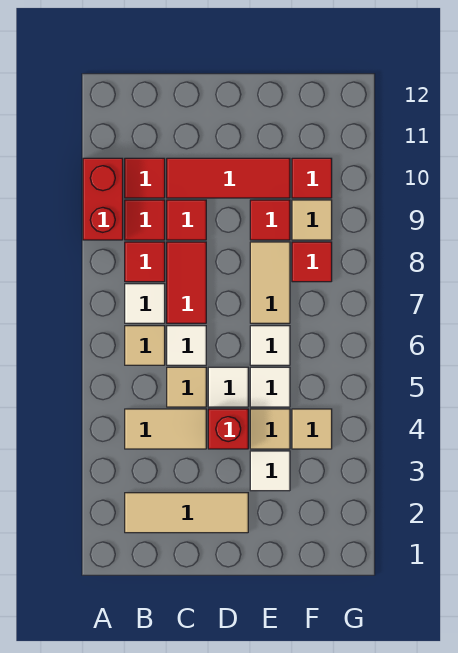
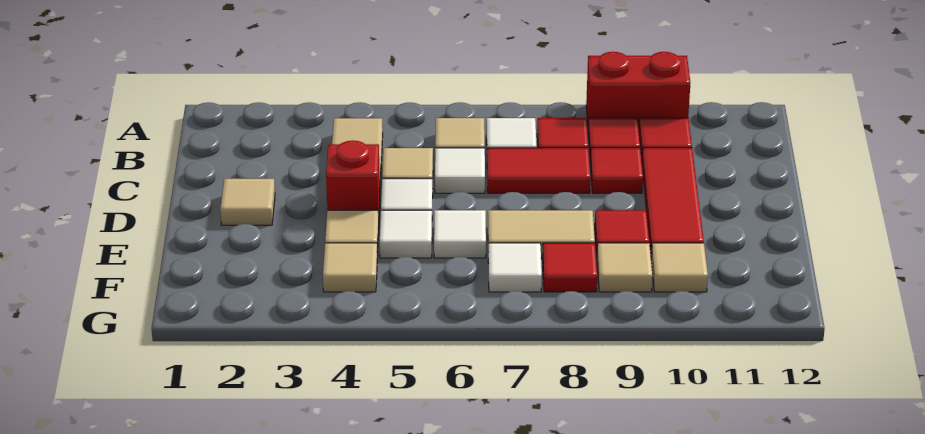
tan tile B2:D2 level 1 -> tan tile D2 level 1
white tile E3 level 1 -> white tile F7 level 1
red tile F10 level 1 -> tan tile F10 level 1

